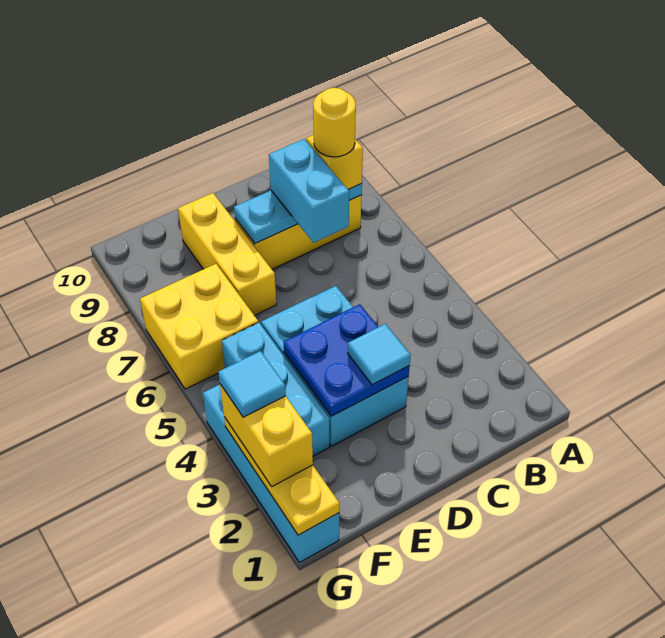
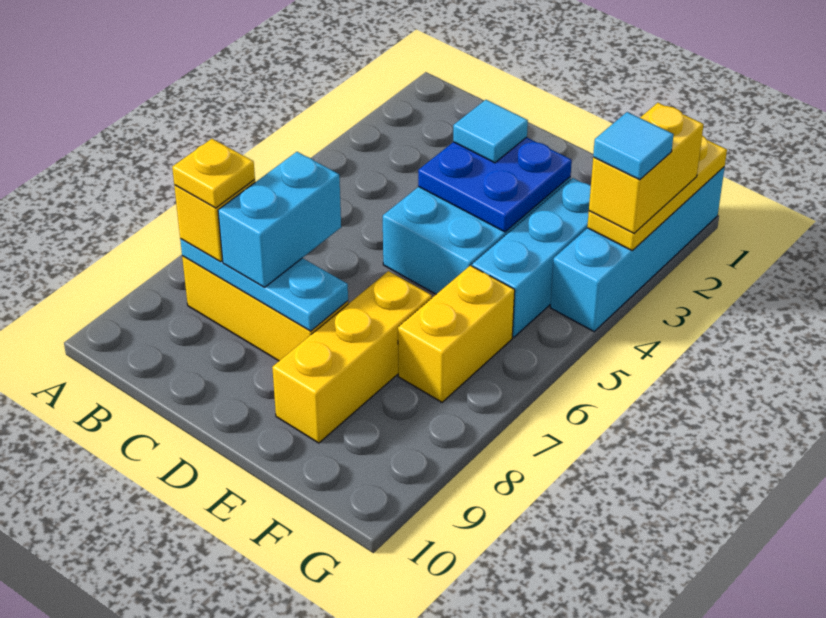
yellow round brick B8 level 4 -> yellow plate B8 level 4
yellow brick F6:G7 level 1 -> yellow brick F6:F7 level 1

